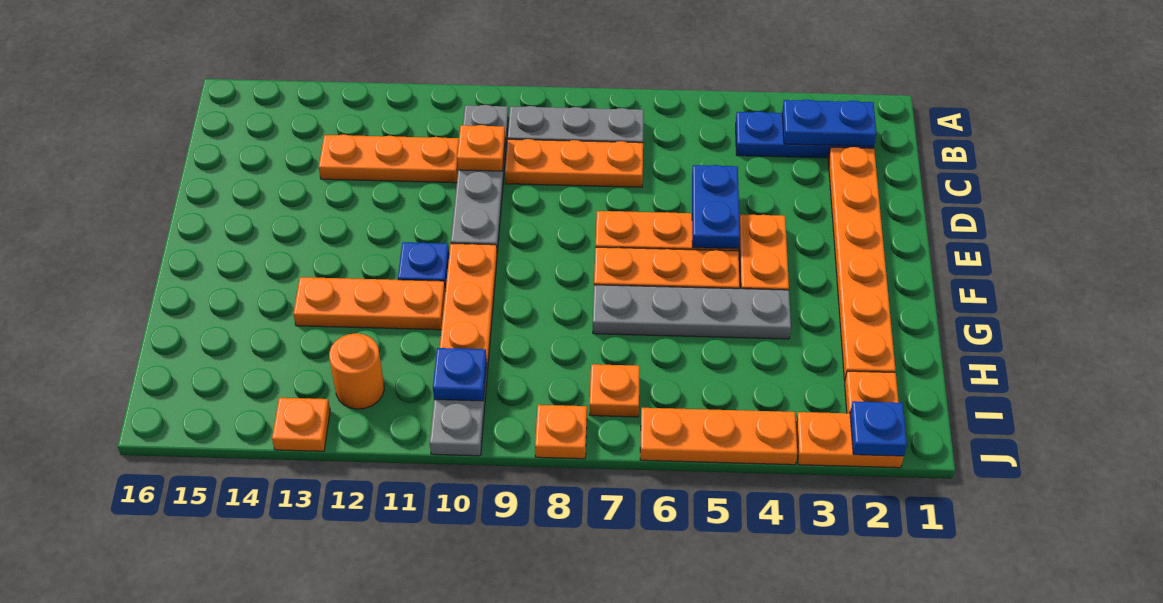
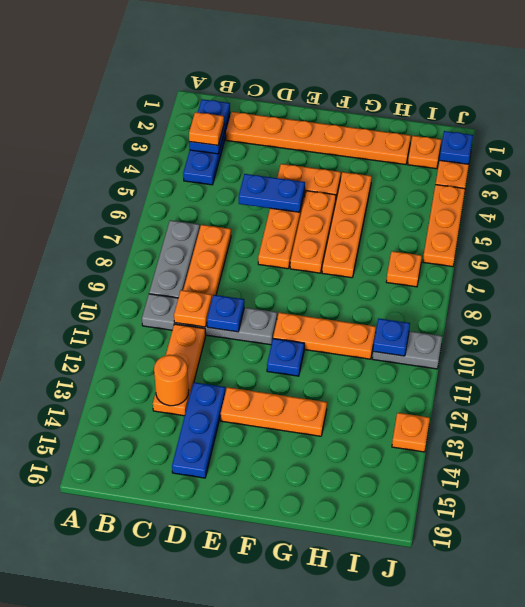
none -> blue plate D10 level 2
none -> blue plate D13:D15 level 1
grey plate G4:G7 level 1 -> orange plate G4:G7 level 1
orange plate G11:G13 level 1 -> orange plate E13:G13 level 1
orange round brick I12 level 1 -> orange round brick C13 level 2
orange plate J8 level 1 -> orange plate B3 level 3

